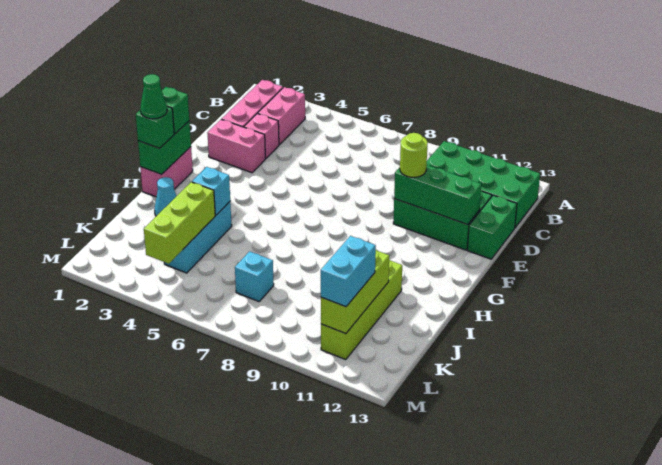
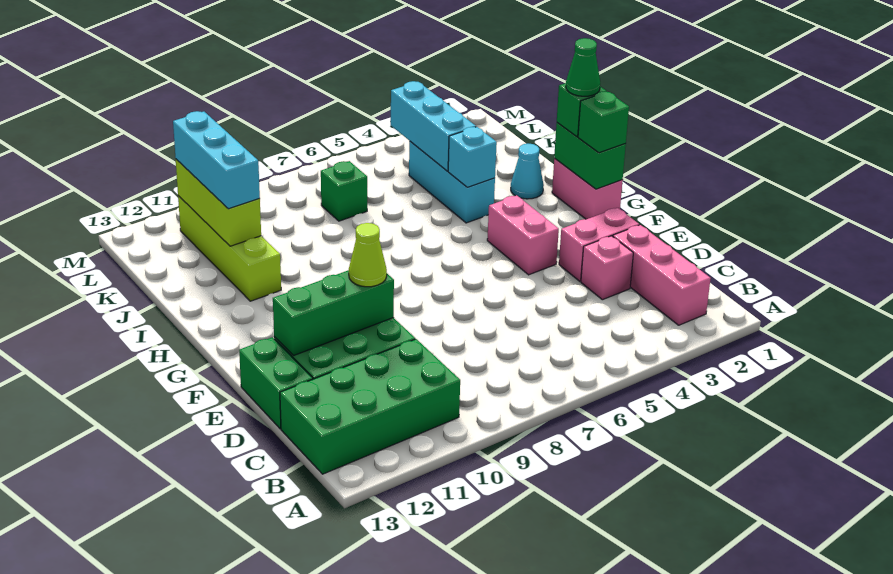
pink brick B3:C3 level 1 -> pink brick F4:G4 level 1
lime round brick E10 level 3 -> lime cone E10 level 3
lime brick J4:L4 level 2 -> cyan brick J4:L4 level 2
cyan brick K7 level 1 -> green brick K7 level 1
cyan brick K11:L11 level 3 -> cyan brick J11:L11 level 3

